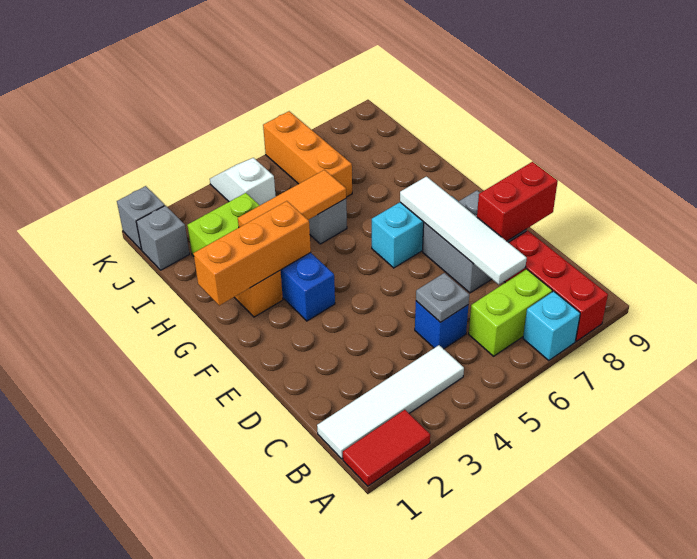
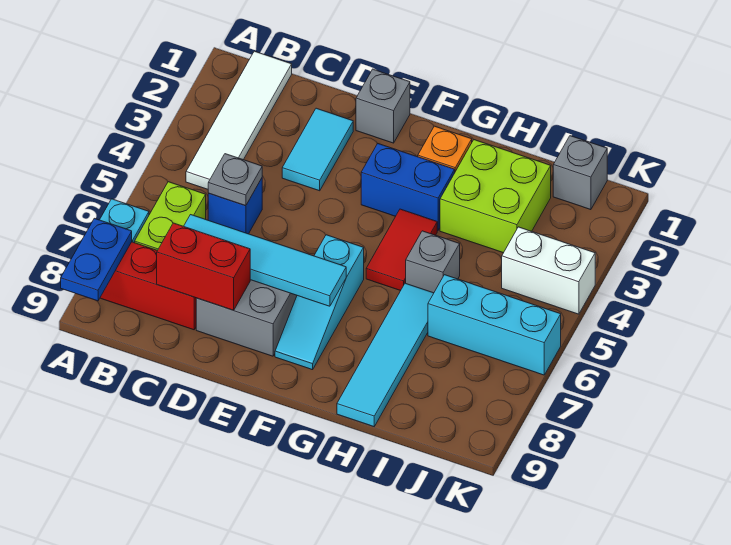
red tile A1:A2 level 1 -> red tile G4:G5 level 1
none -> blue plate A8:A9 level 2
white tile C7:F7 level 2 -> cyan tile C7:F7 level 2
none -> cyan tile D2:D3 level 1
red brick D8:D9 level 2 -> red brick C8:D8 level 2
orange brick G1:G3 level 2 -> none
orange tile H3:H5 level 2 -> none
none -> cyan tile H6:H9 level 1
orange brick I6:K6 level 1 -> cyan brick I6:K6 level 1
white slope J4:K4 level 1 top J -> white brick J4:K4 level 1
grey brick K1 level 1 -> grey brick E1 level 1

